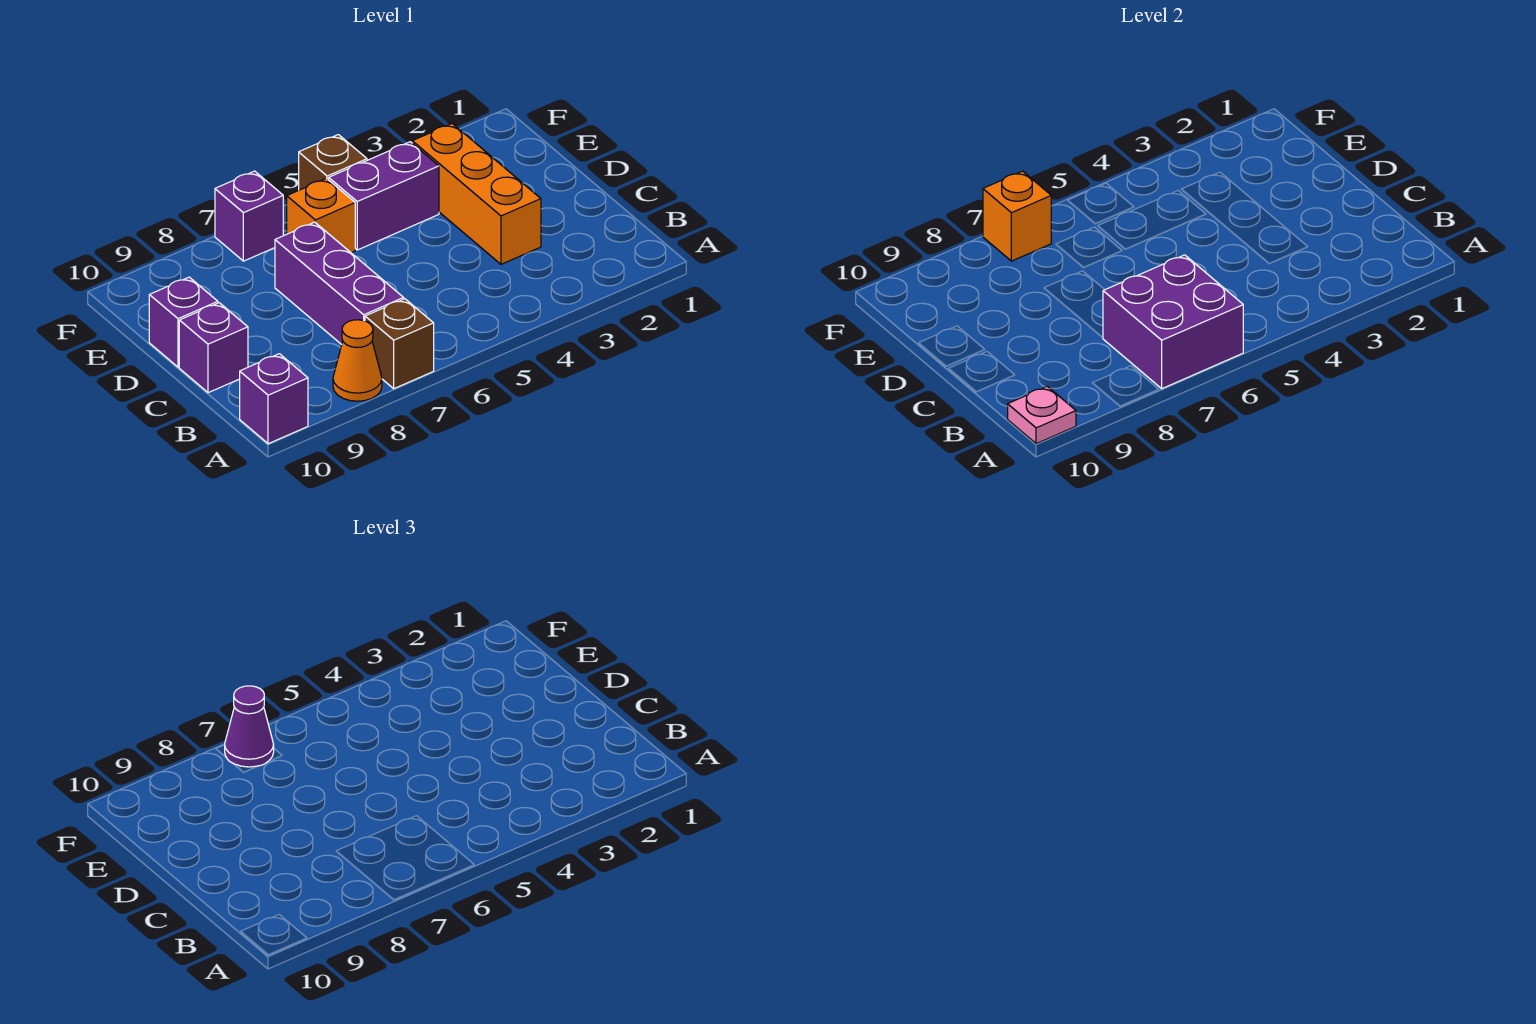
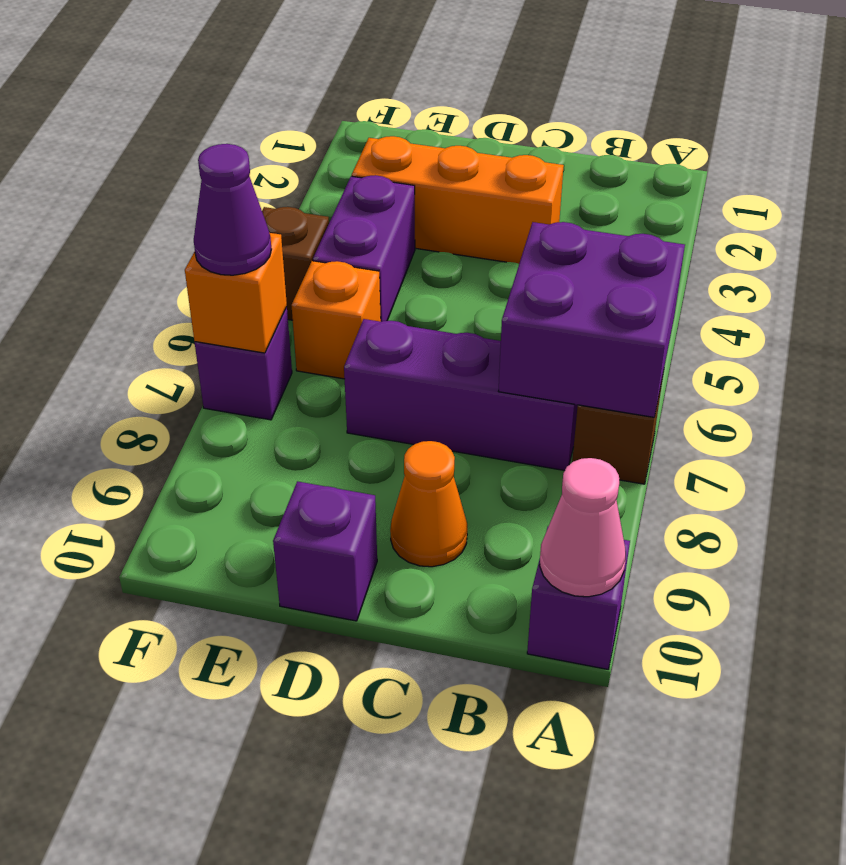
orange cone A8 level 1 -> orange cone C9 level 1
pink plate A10 level 2 -> pink cone A10 level 2
purple brick C10 level 1 -> none

